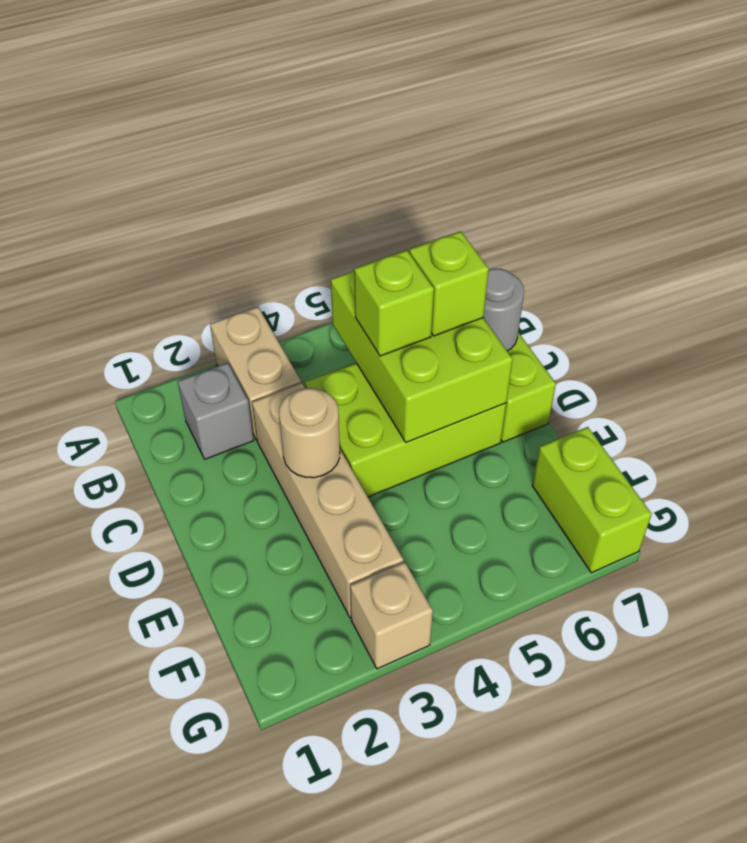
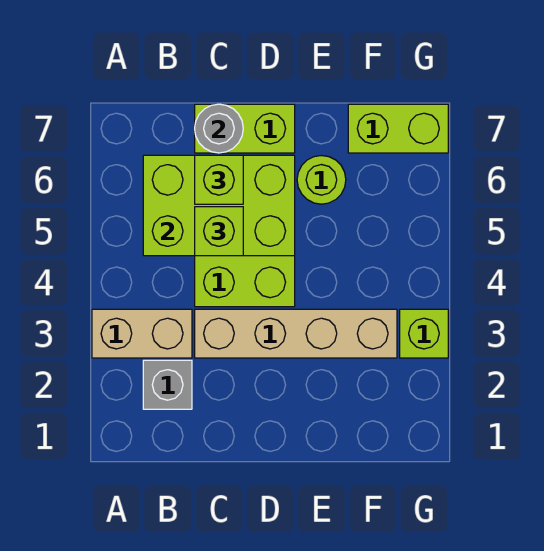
tan round brick D3 level 2 -> none
none -> lime round brick E6 level 1
tan brick G3 level 1 -> lime brick G3 level 1

